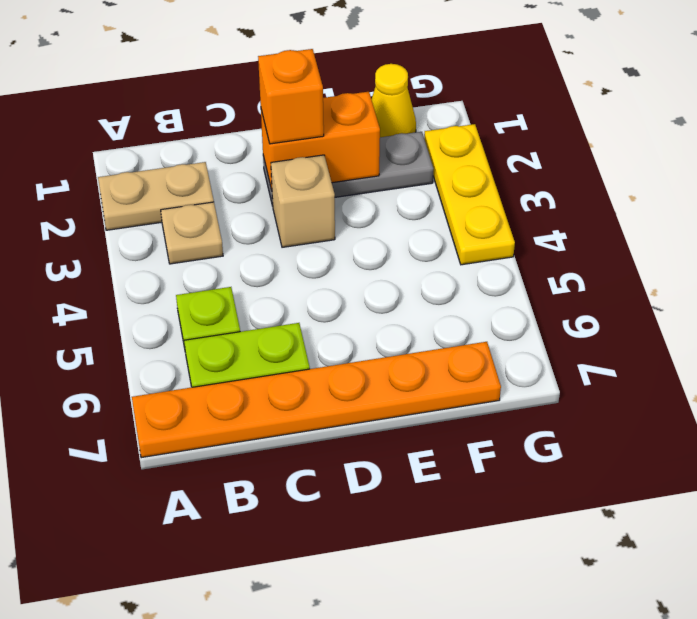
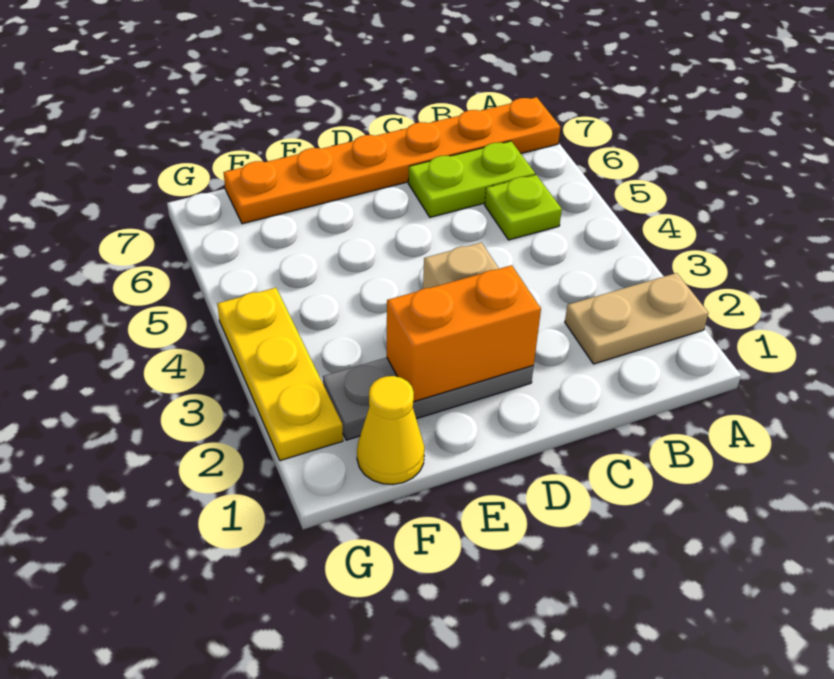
tan plate B3 level 1 -> none
orange brick D2 level 3 -> none

